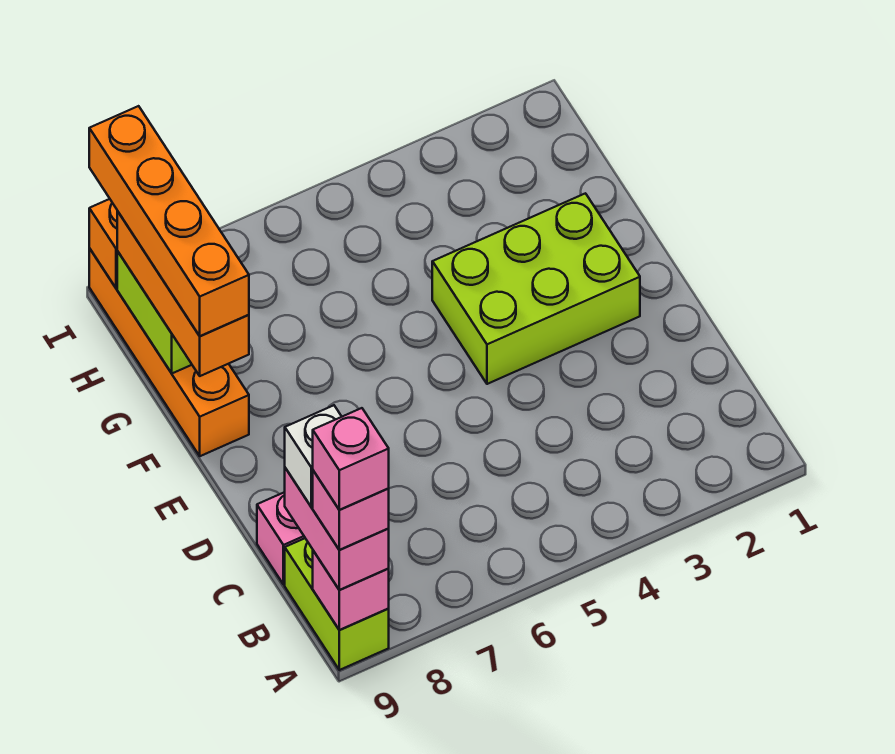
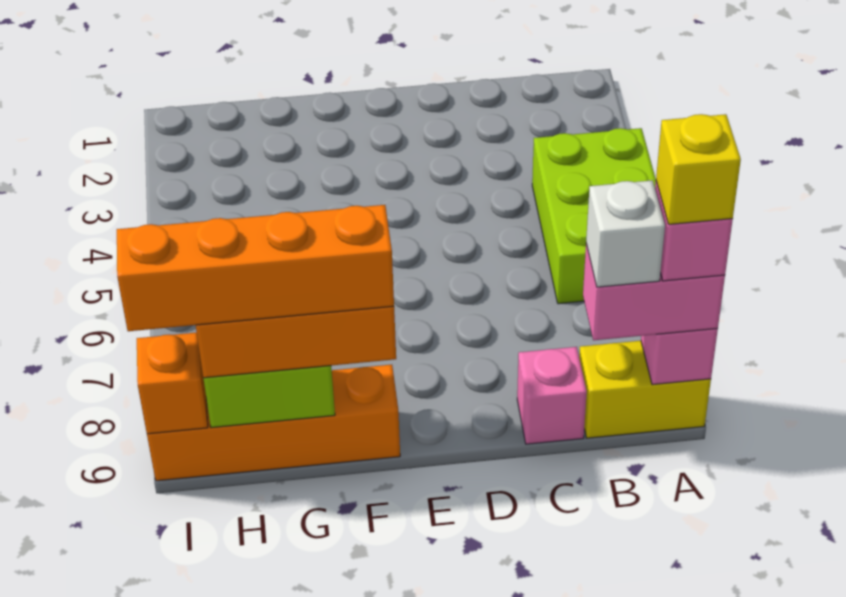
lime brick A9:B9 level 1 -> yellow brick A9:B9 level 1
pink brick A9 level 5 -> yellow brick A9 level 5
lime brick E2:F4 level 1 -> lime brick A4:B6 level 1

